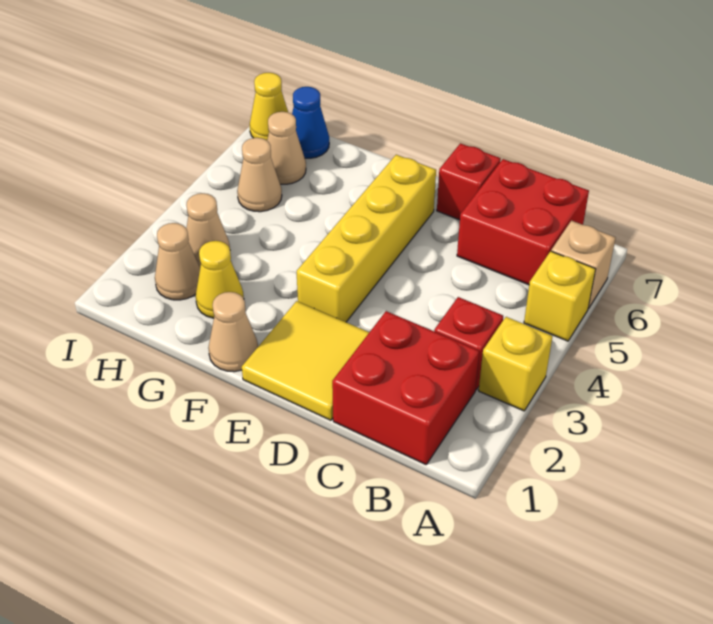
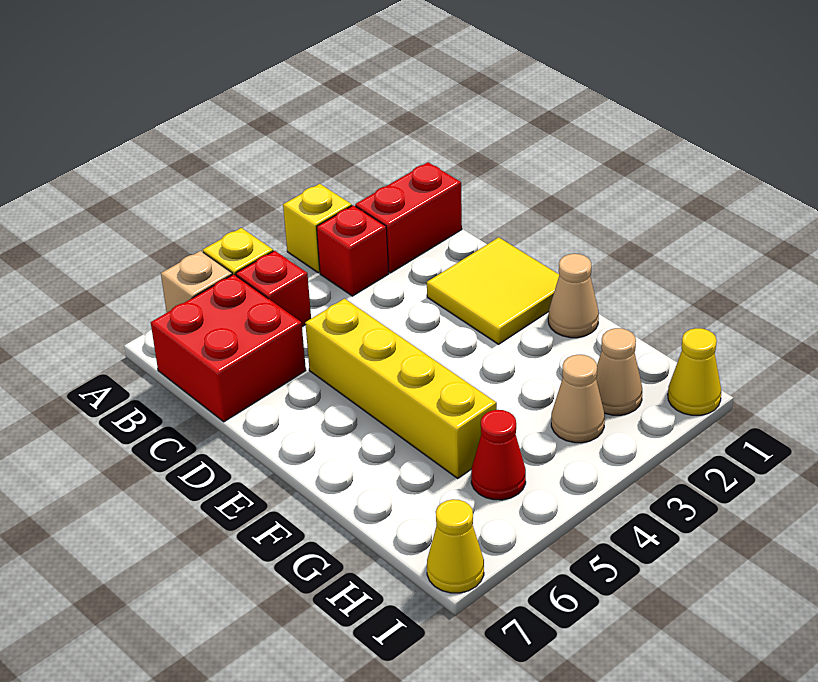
red brick B1:C2 level 1 -> red brick B1:B2 level 1
red brick D7 level 1 -> red brick B5 level 1
yellow brick E3:E6 level 1 -> yellow brick D5:G5 level 1
yellow cone G2 level 1 -> yellow cone I1 level 1
tan cone H5 level 1 -> red cone H5 level 1
tan cone H6 level 1 -> none
blue cone H7 level 1 -> none

